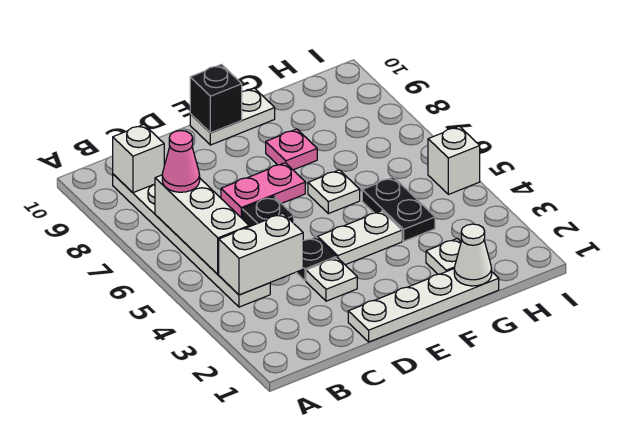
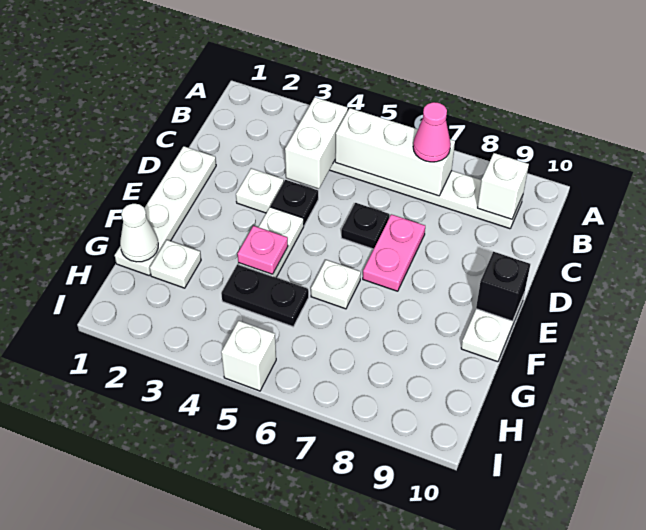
pink plate F8 level 1 -> pink plate F4 level 2

